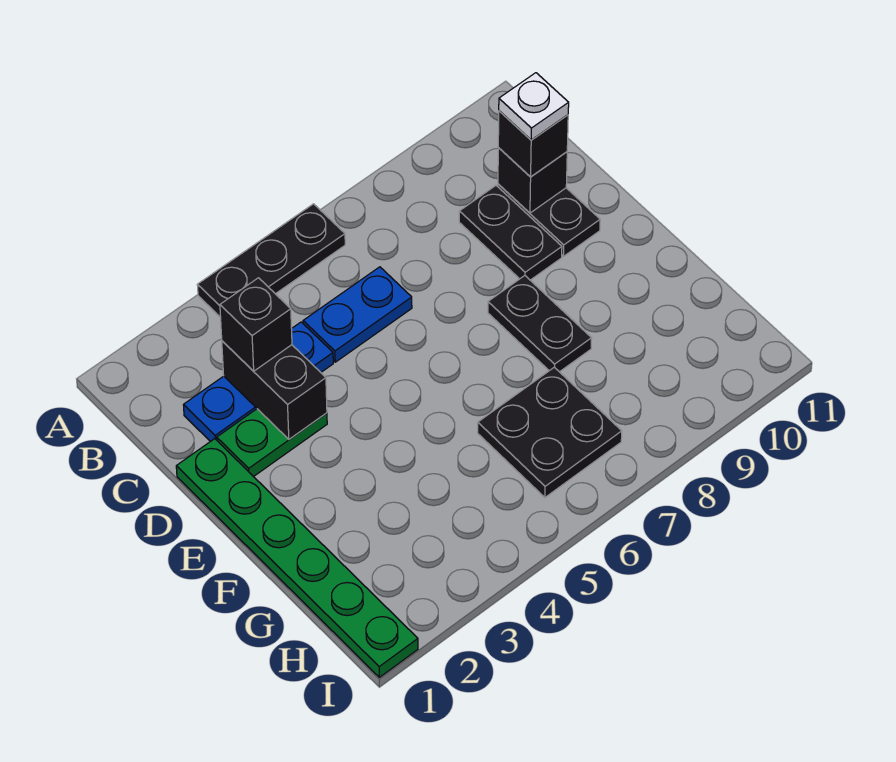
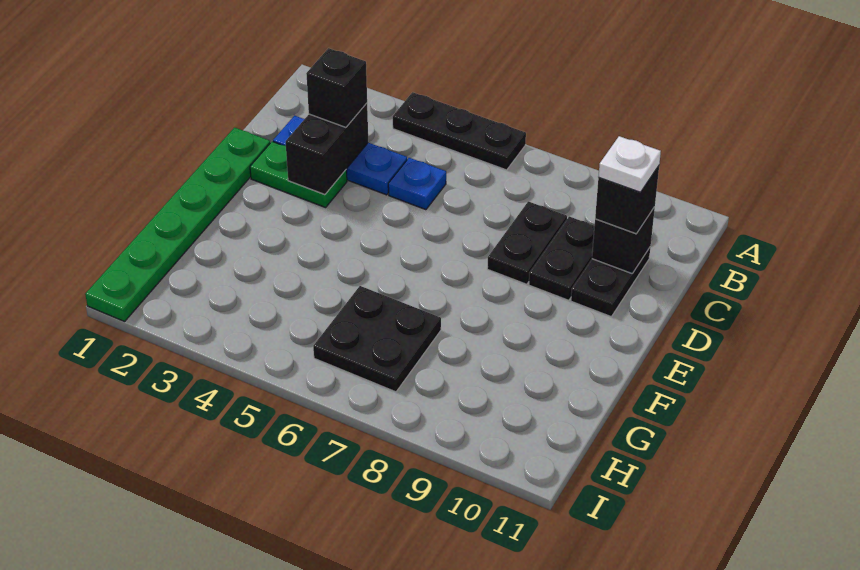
blue plate C5:C6 level 1 -> blue plate C5 level 1
black plate E8:F8 level 1 -> black plate C8:D8 level 1

